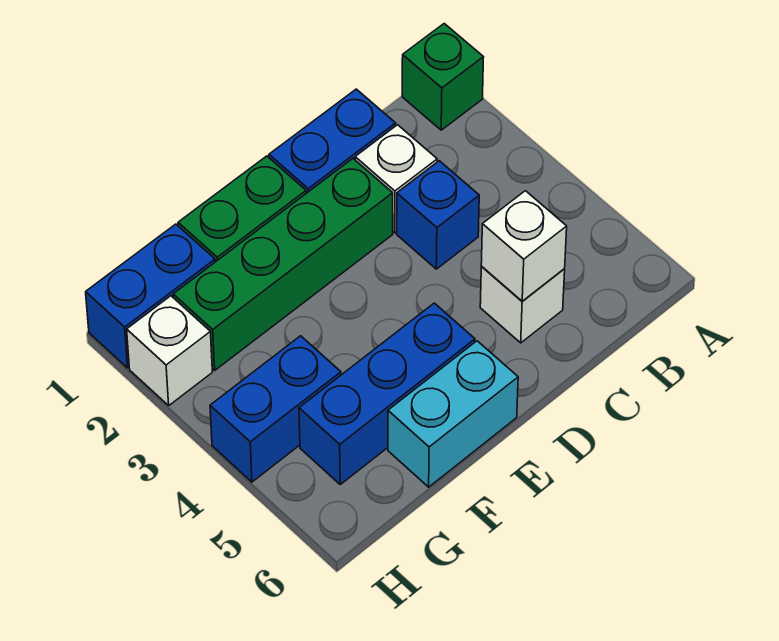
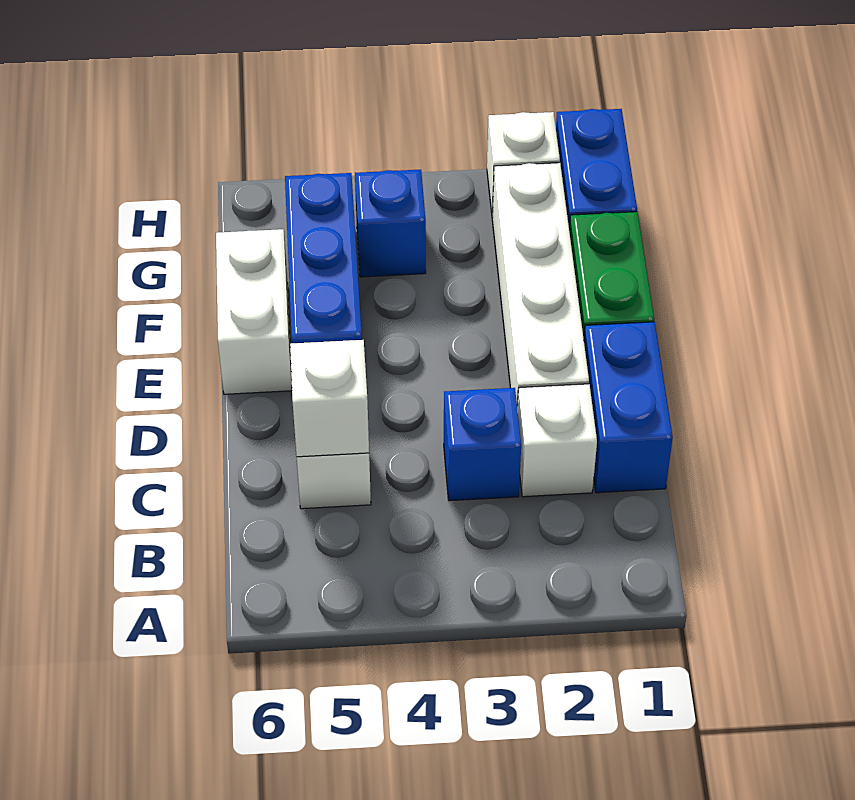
green brick A1 level 1 -> none
green brick D2:G2 level 1 -> white brick D2:G2 level 1
cyan brick E6:F6 level 1 -> white brick E6:F6 level 1
blue brick G4:H4 level 1 -> blue brick G4 level 1

